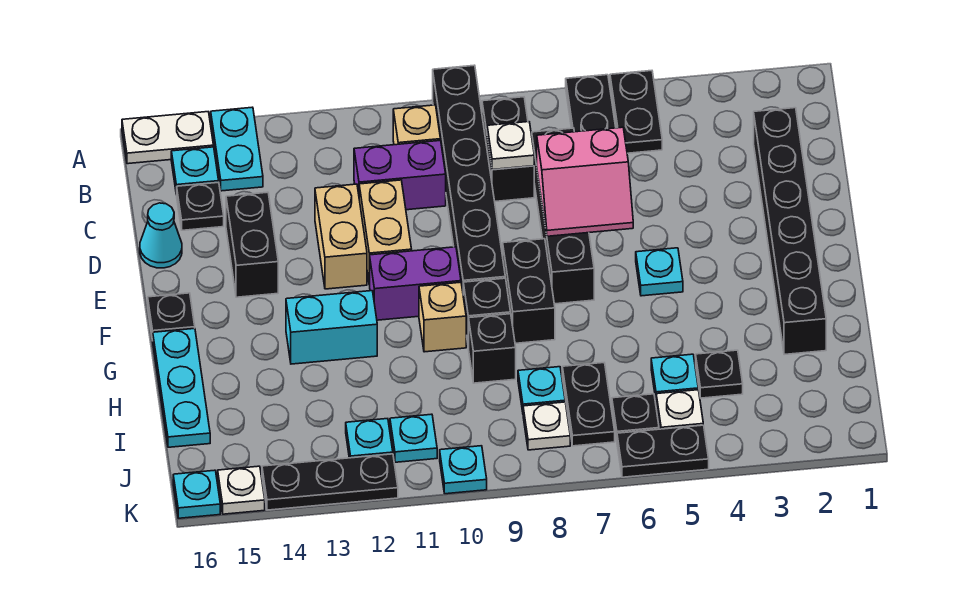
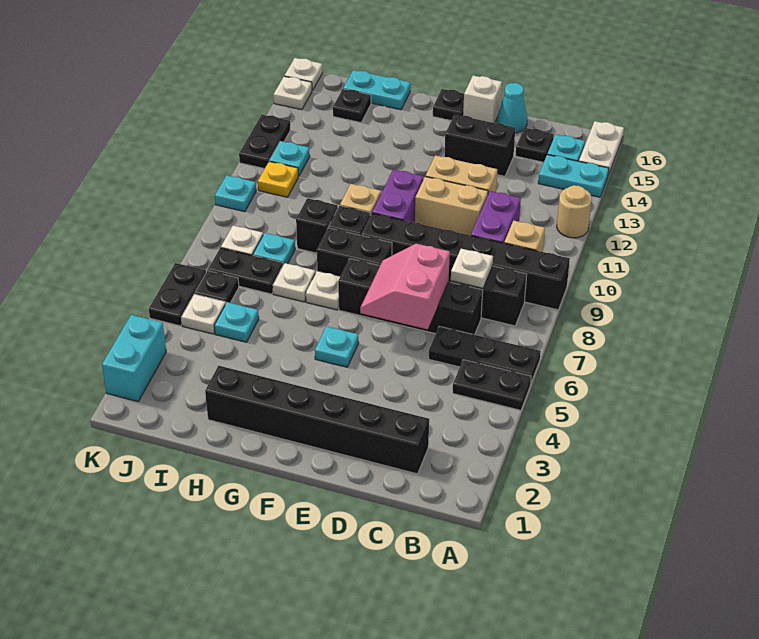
none -> tan round brick A12 level 1
none -> white brick E16 level 1
none -> white plate G7 level 1
cyan brick G12:G13 level 1 -> cyan brick K2:K3 level 1
cyan plate G16:I16 level 1 -> cyan plate H16:I16 level 1
none -> white plate H7 level 1
black plate I4 level 1 -> black plate I15 level 1
cyan plate J11 level 1 -> yellow plate J11 level 1
black plate K12:K14 level 1 -> black plate K12:K13 level 1
cyan plate K16 level 1 -> white plate K16 level 1

